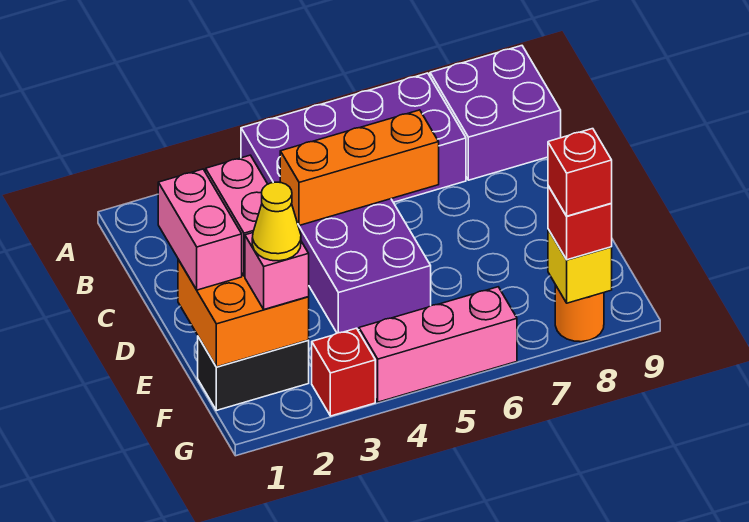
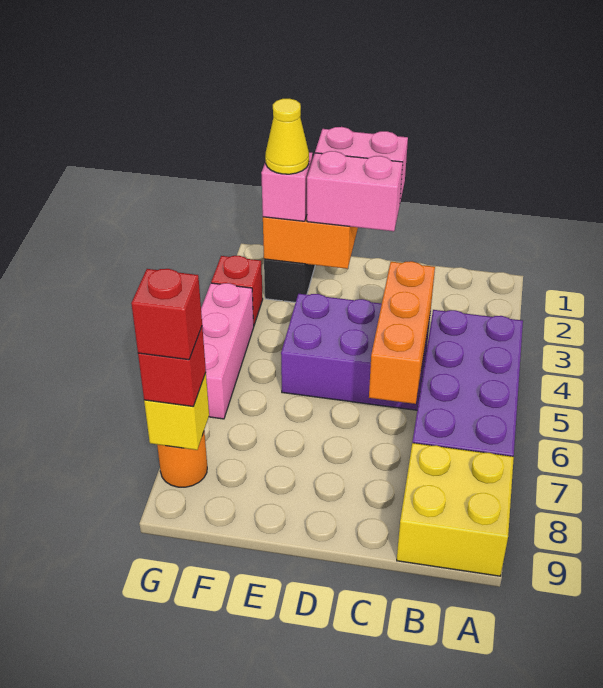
purple brick A8:B9 level 1 -> yellow brick A8:B9 level 1

